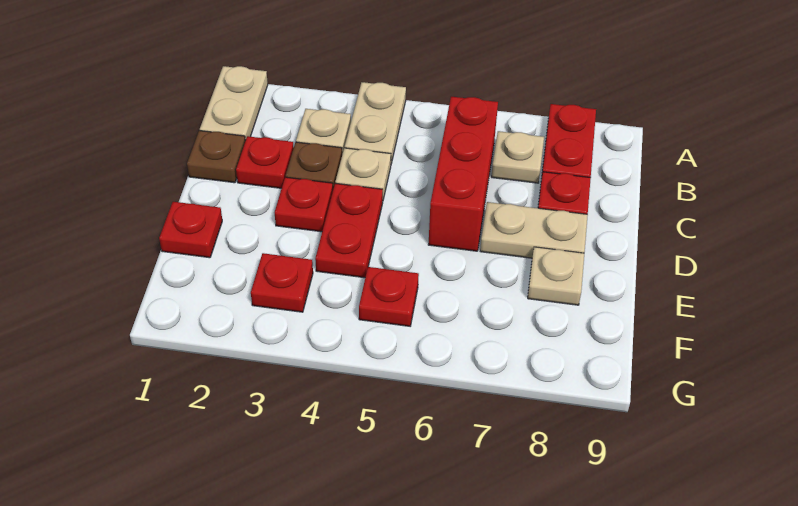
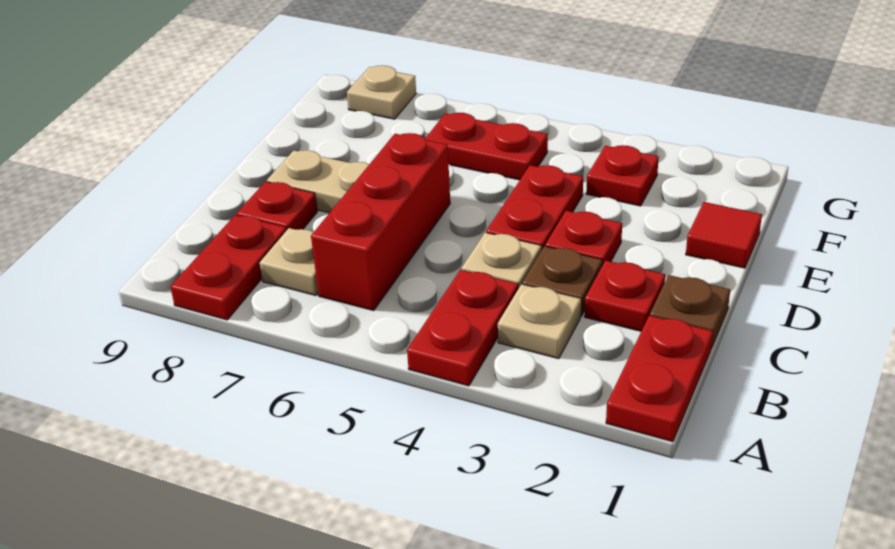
tan plate A1:B1 level 1 -> red plate A1:B1 level 1
tan plate A4:B4 level 1 -> red plate A4:B4 level 1
red plate E1 level 1 -> red tile E1 level 1
tan plate E8 level 1 -> tan plate G8 level 1
red plate F5 level 1 -> red plate F5:F6 level 1

